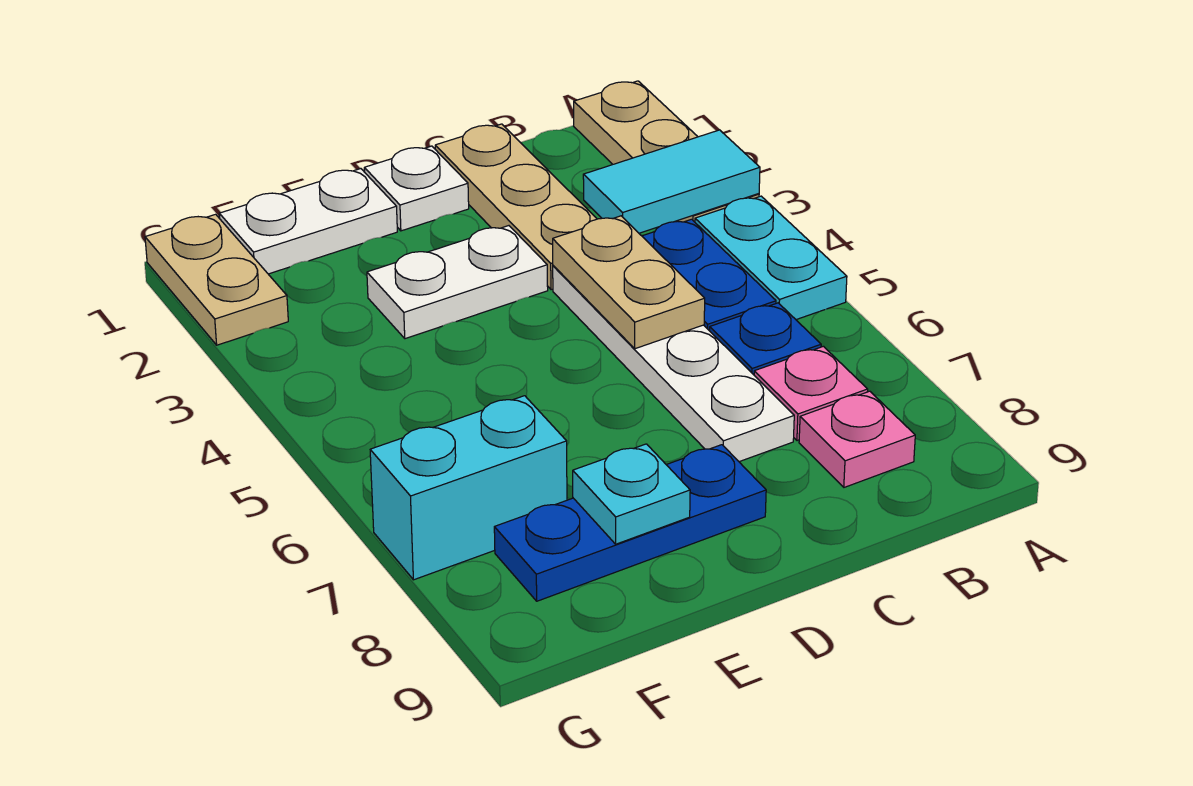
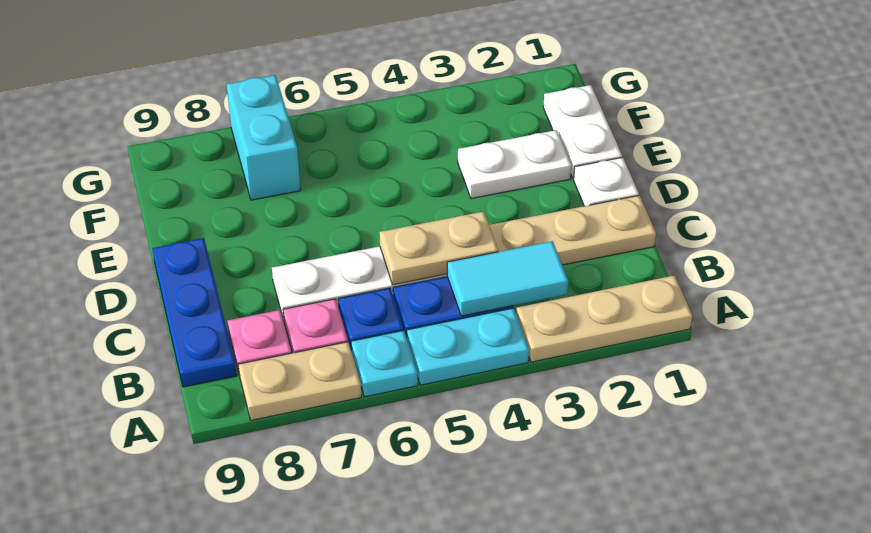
cyan tile A3:B3 level 2 -> cyan tile B3:B4 level 2
white plate D3:E3 level 1 -> white plate E2:E3 level 1
blue plate D8:F8 level 1 -> blue plate B9:D9 level 1
cyan plate E8 level 2 -> cyan plate A6 level 1
tan plate G1:G2 level 1 -> tan plate A7:A8 level 1

